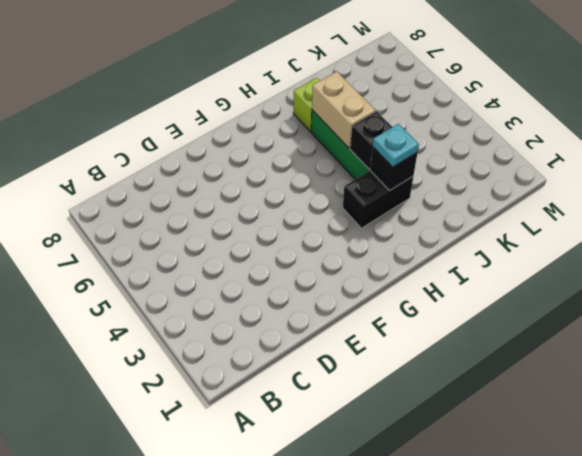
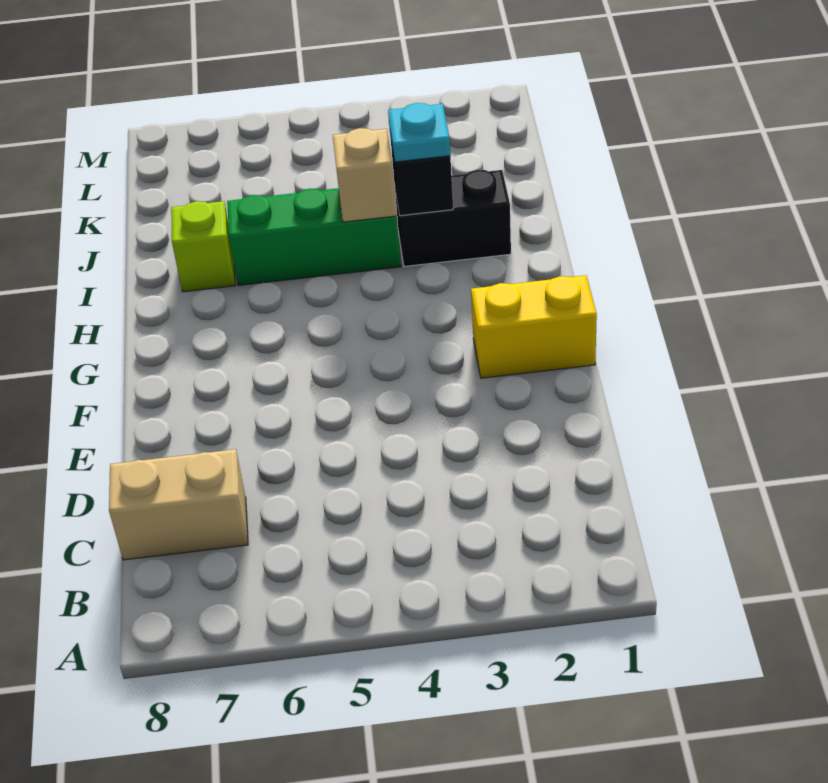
none -> yellow brick F1:F2 level 1
black brick H3:I3 level 1 -> black brick I2:I3 level 1
black brick I4 level 2 -> tan brick I4 level 2
tan brick I5:I6 level 2 -> tan brick C7:C8 level 1

